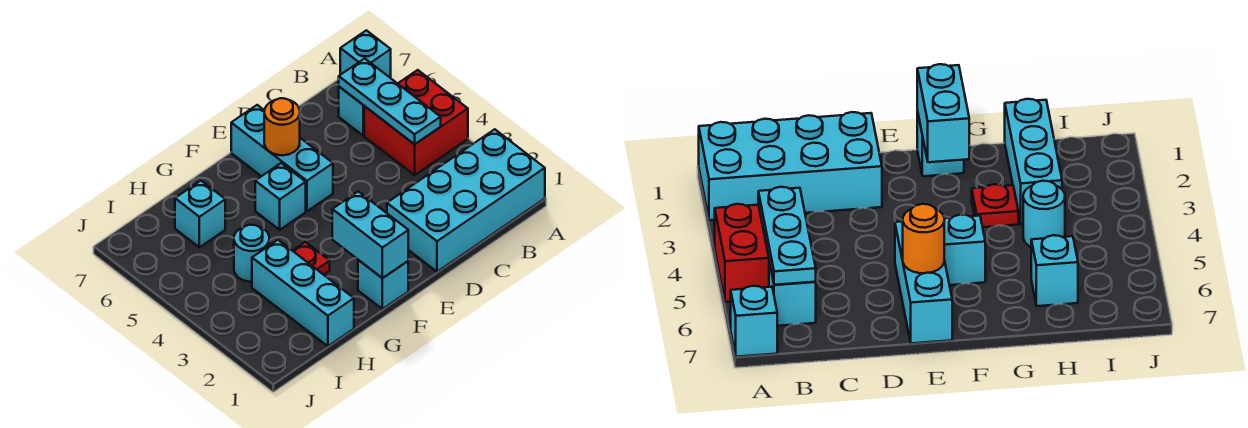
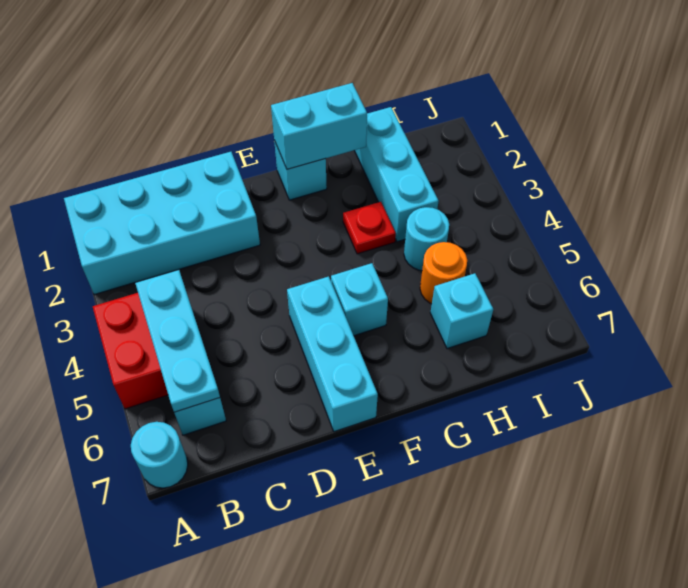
cyan brick A7 level 1 -> cyan round brick A7 level 1
orange round brick E6 level 2 -> orange round brick H5 level 1
cyan brick F1:F2 level 2 -> cyan brick F1:G1 level 2

